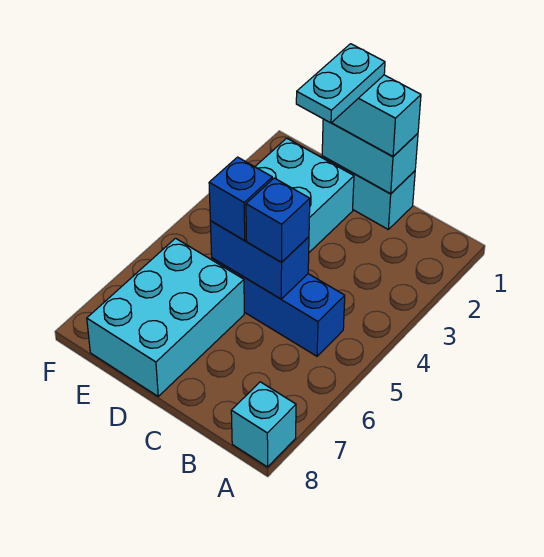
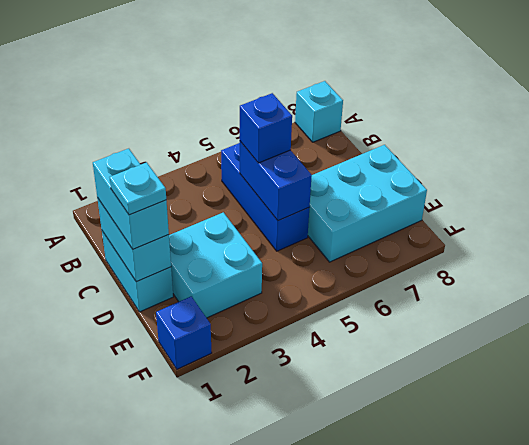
cyan plate D1:D2 level 4 -> cyan plate D1 level 4
blue brick D5 level 3 -> blue brick F1 level 1

